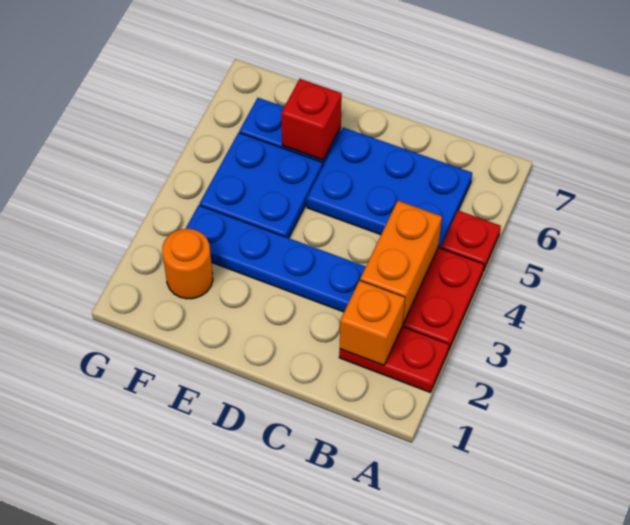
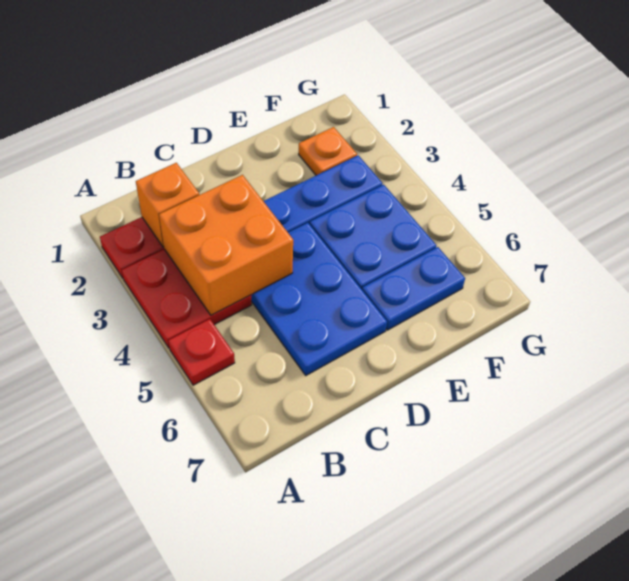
orange brick B3:B4 level 2 -> orange brick B3:C4 level 2
blue plate B5:D6 level 1 -> blue plate C4:D6 level 1
red brick E6 level 2 -> none
orange round brick F2 level 1 -> orange plate F2 level 1

